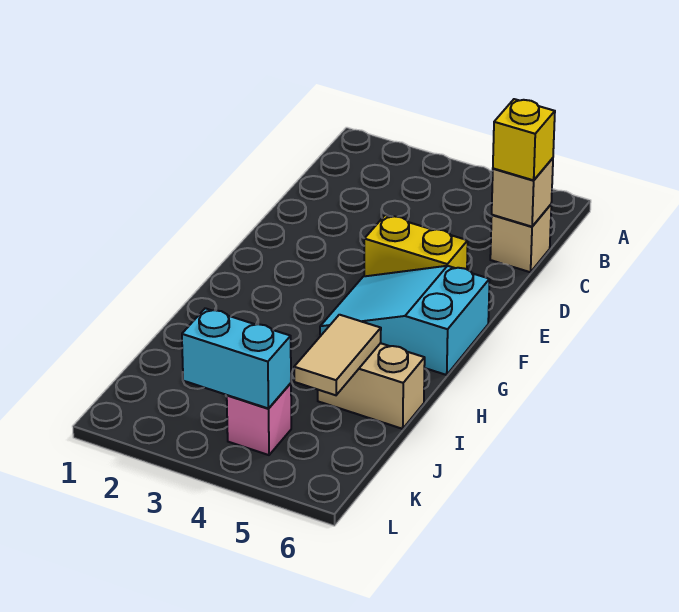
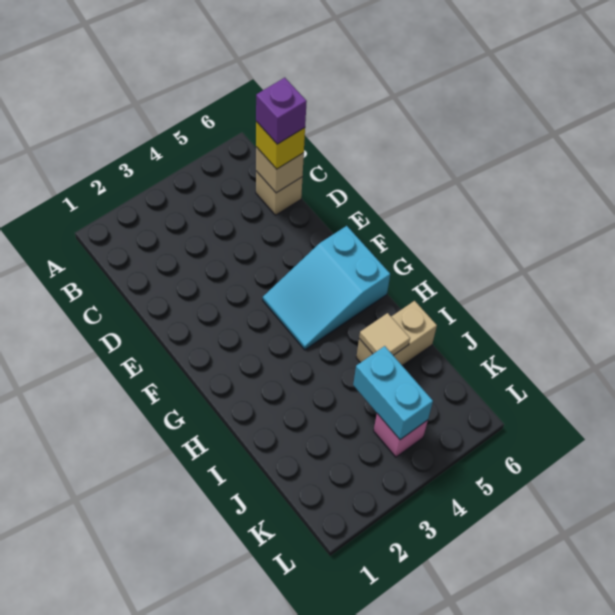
none -> purple brick C6 level 4
yellow brick E4:E5 level 1 -> none
tan tile I5:J5 level 2 -> tan tile I5 level 2
cyan brick K3:K4 level 2 -> cyan brick J4:K4 level 2

